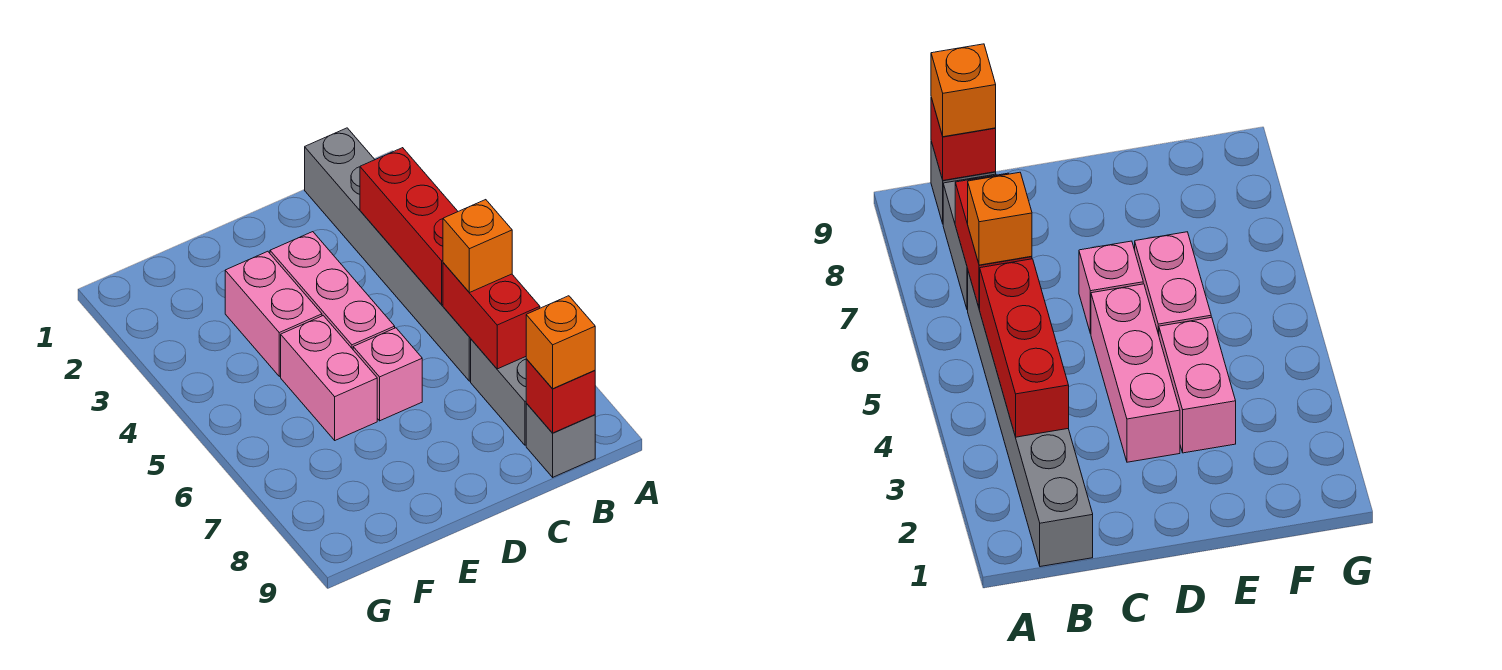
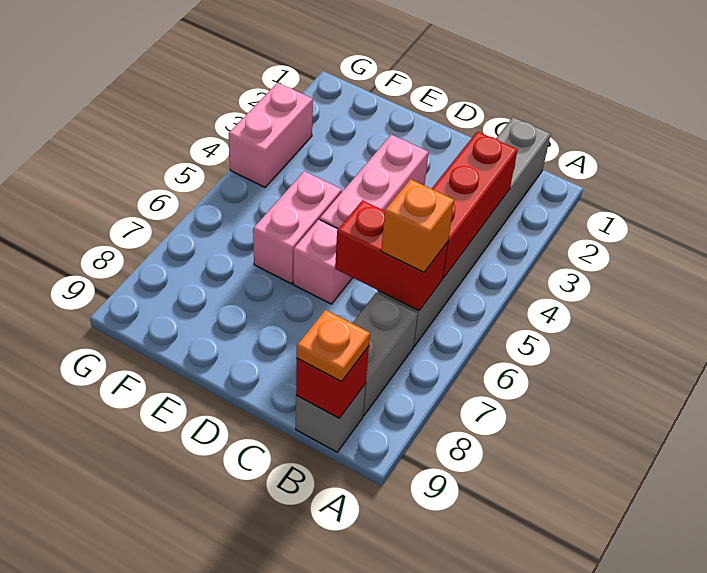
red brick B6:B7 level 2 -> red brick B6:C6 level 2
orange brick B9 level 3 -> orange plate B9 level 3
pink brick E3:E4 level 1 -> pink brick G3:G4 level 1

